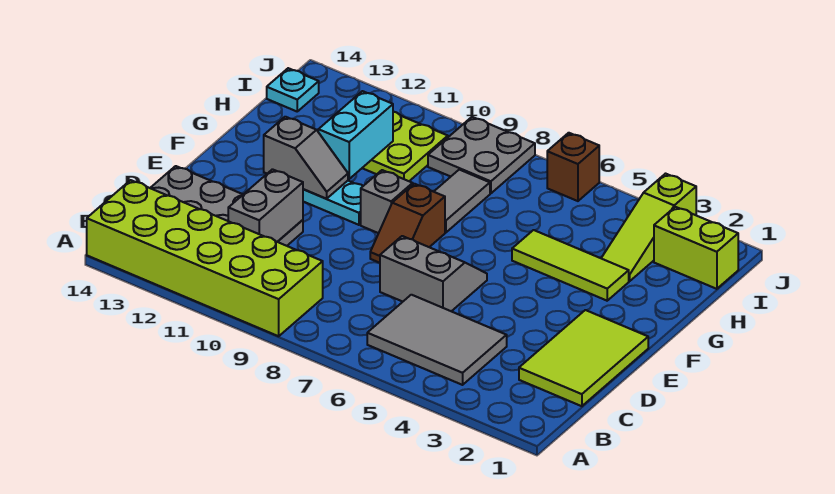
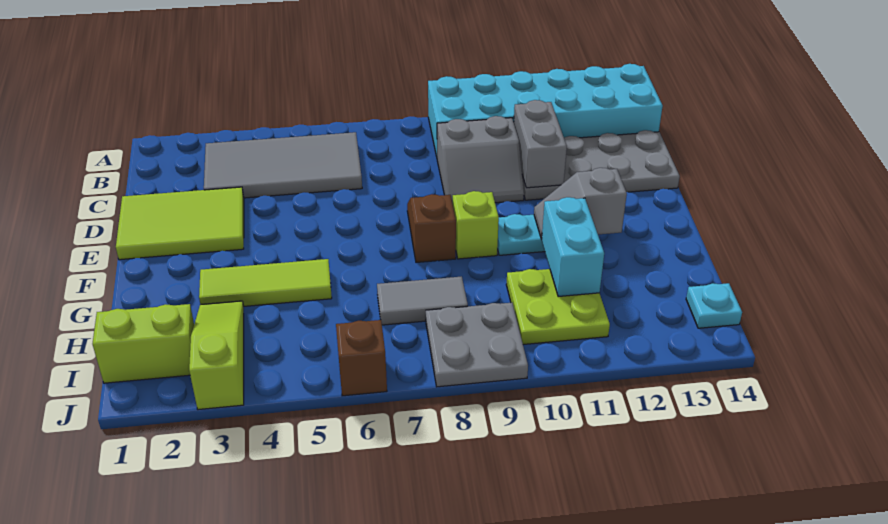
lime brick A9:B14 level 1 -> cyan brick A9:B14 level 1
grey tile B4:C6 level 1 -> grey tile B3:C6 level 1
lime tile C1:E2 level 1 -> lime tile D1:E3 level 1
grey slope D6:E7 level 1 top D -> grey slope C9:D10 level 1 top C
grey brick F9 level 1 -> lime brick F9 level 1
grey tile G8:H8 level 1 -> grey tile H7:H8 level 1

